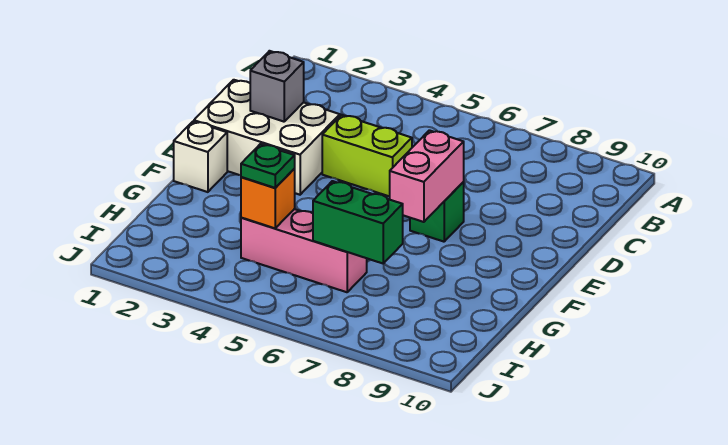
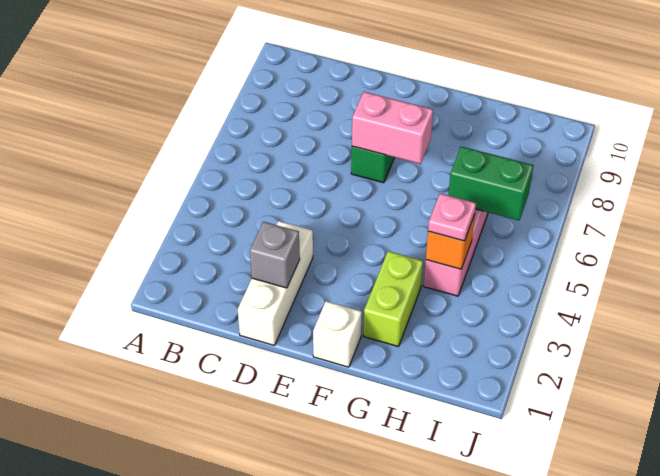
white brick D1:E3 level 1 -> white brick D1:D3 level 1
lime brick D4:D5 level 1 -> lime brick G2:G3 level 1
green plate H4 level 3 -> pink plate H4 level 3
green brick H6:H7 level 2 -> green brick H6:I6 level 2

